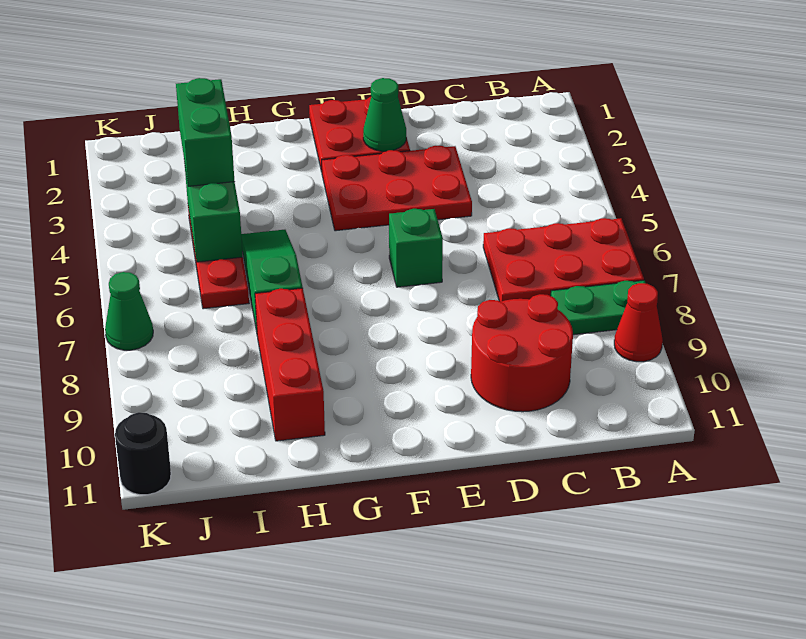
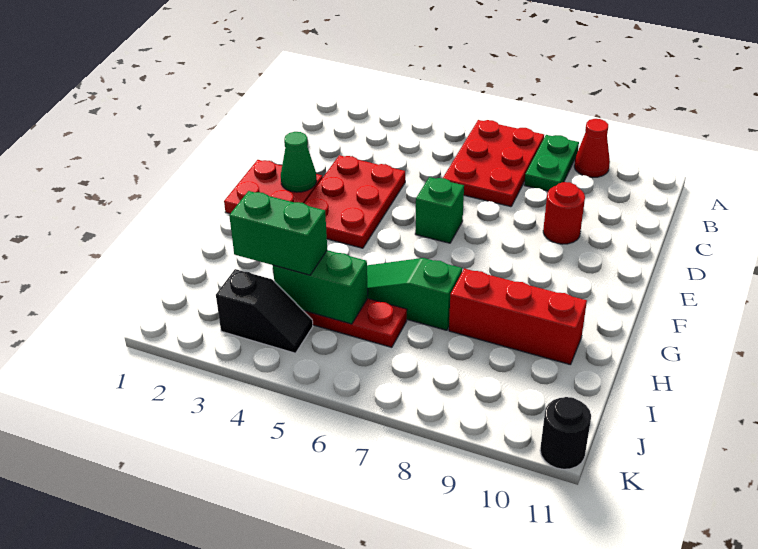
red round brick C9:D10 level 1 -> red round brick D9 level 1
none -> black slope J3:J4 level 1 top 3
green cone K7 level 1 -> none

